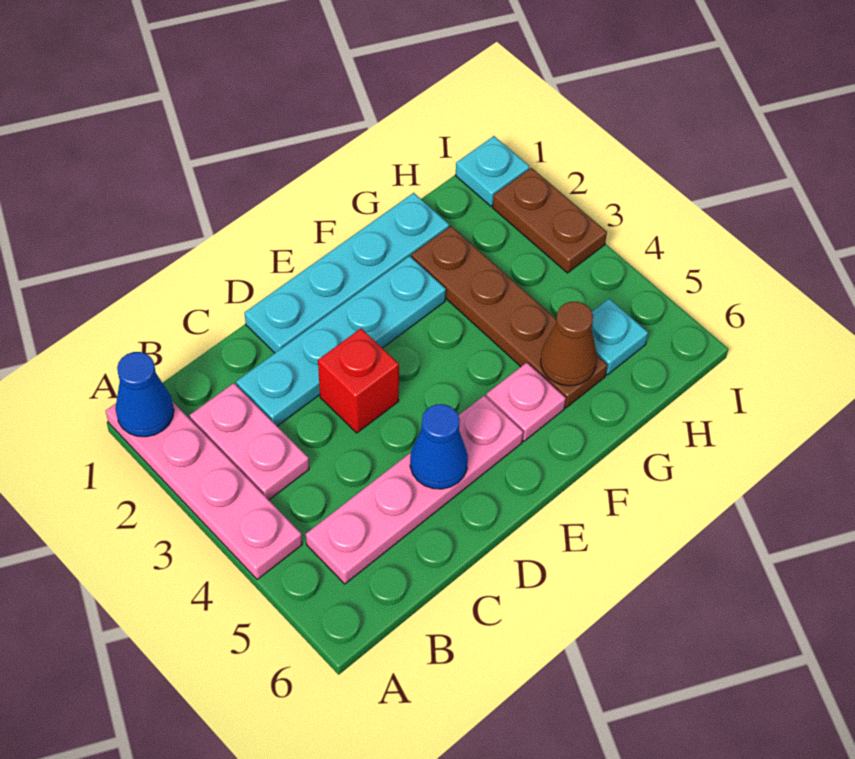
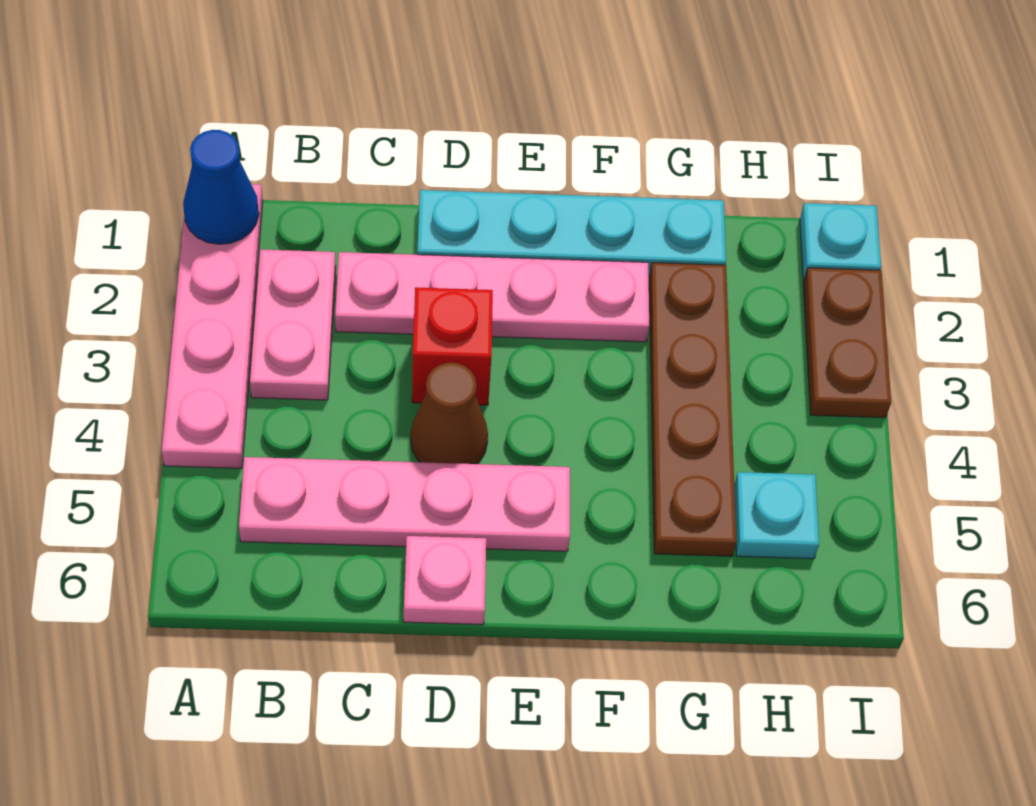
cyan plate C2:F2 level 1 -> pink plate C2:F2 level 1
blue cone D5 level 2 -> none
pink plate F5 level 1 -> pink plate D6 level 1
brown cone G5 level 2 -> brown cone D4 level 1

